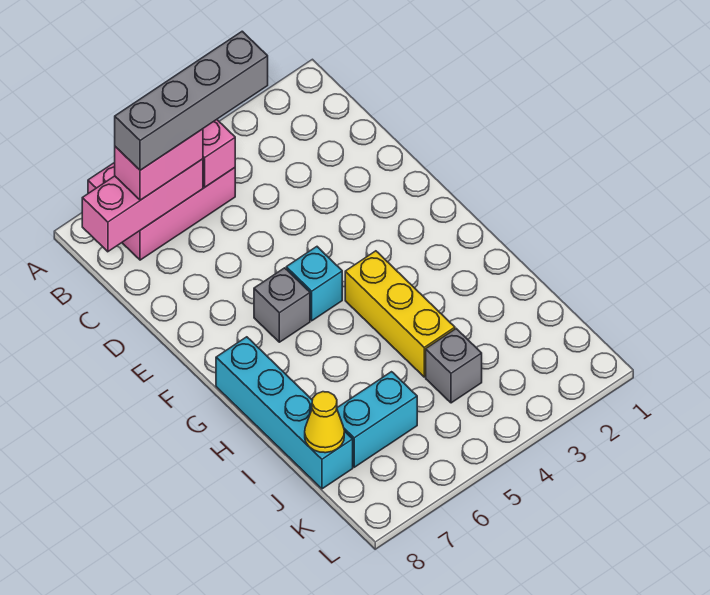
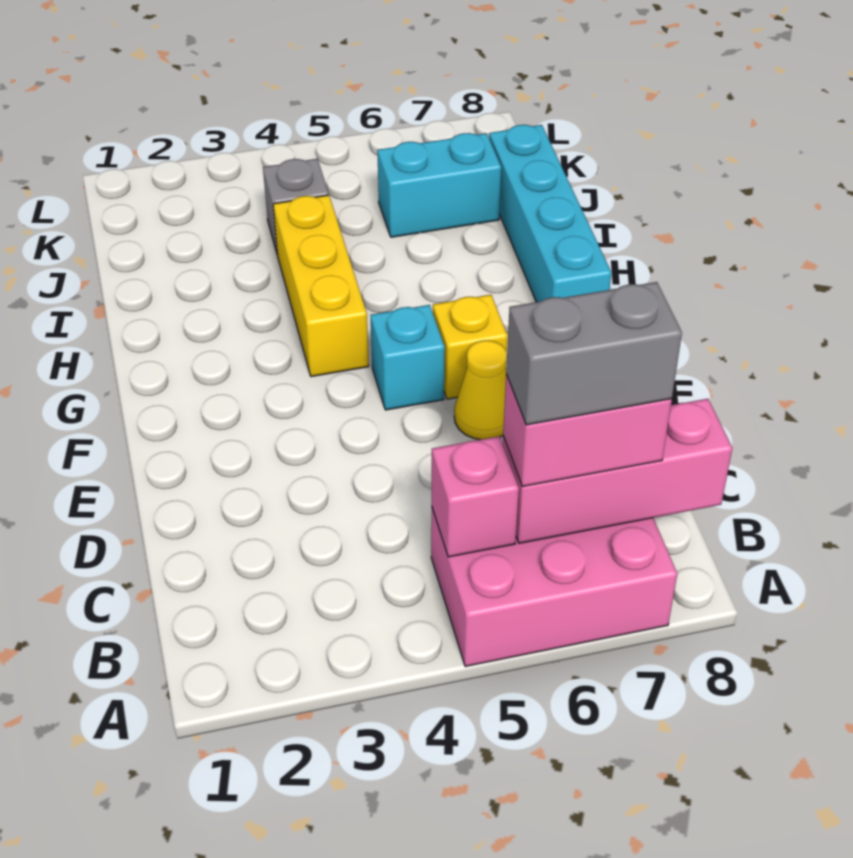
grey brick B4:B7 level 4 -> grey brick B6:B7 level 4
grey brick F6 level 1 -> yellow brick F6 level 1
yellow cone J8 level 2 -> yellow cone E6 level 1

